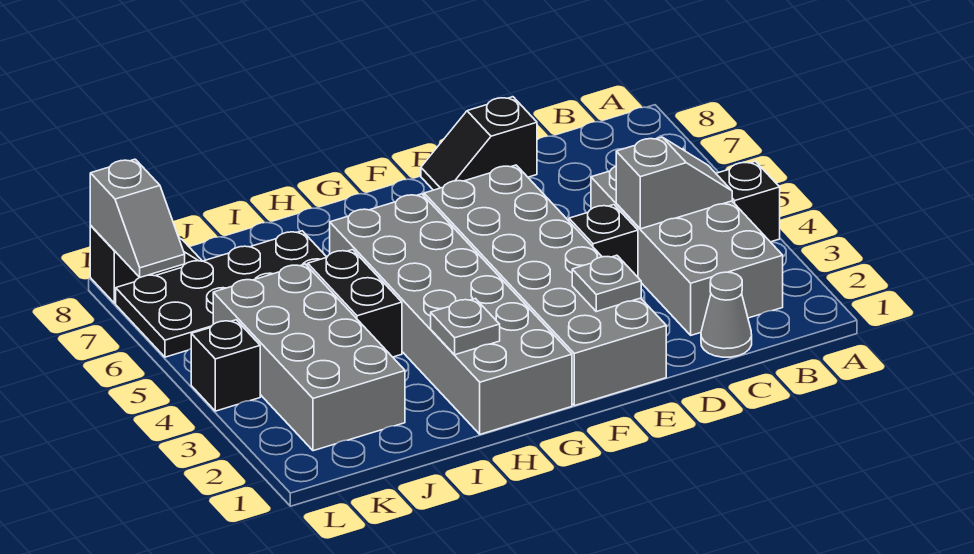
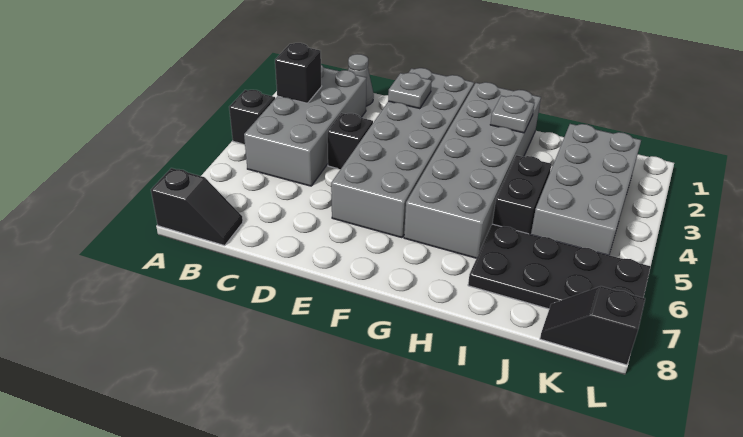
grey slope B4:C4 level 2 top C -> none
black slope D8:E8 level 1 top D -> black slope A8:B8 level 1 top A
black brick L4 level 1 -> black brick B3 level 2
grey slope L7:L8 level 2 top 8 -> none

